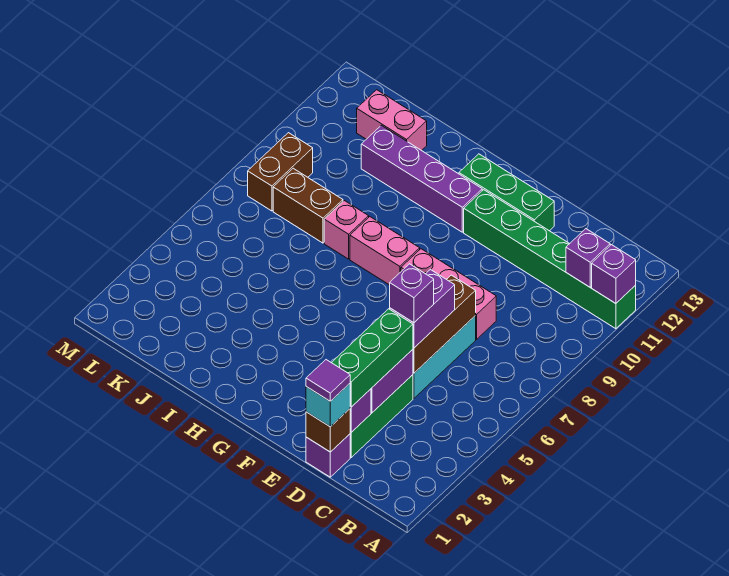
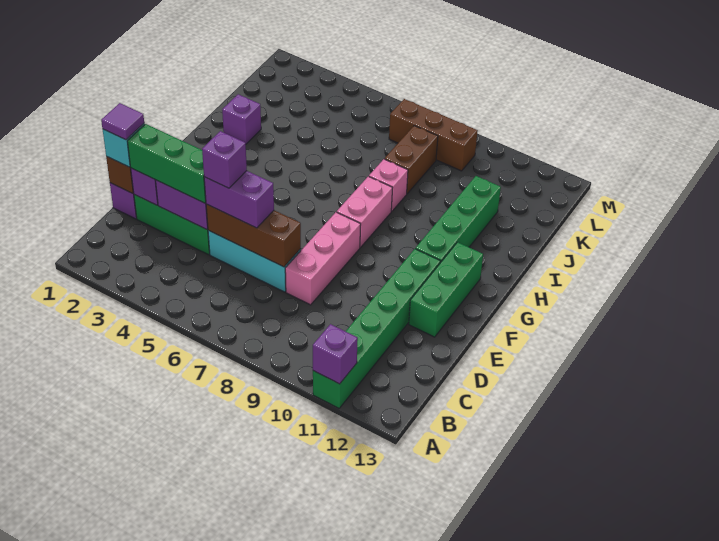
purple brick B11 level 2 -> purple brick I2 level 1
purple brick G11:J11 level 1 -> green brick G11:J11 level 1
pink brick J12:K12 level 1 -> none
brown brick L8:L9 level 1 -> brown brick L7:L9 level 1

